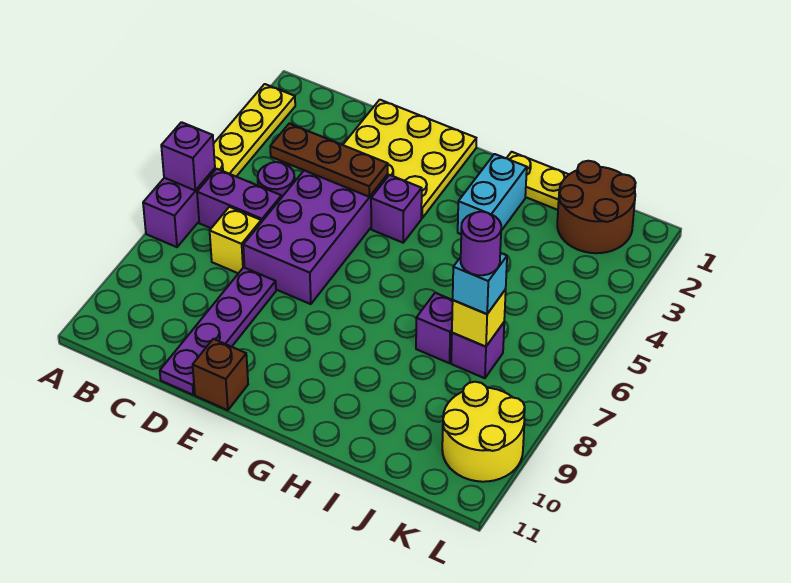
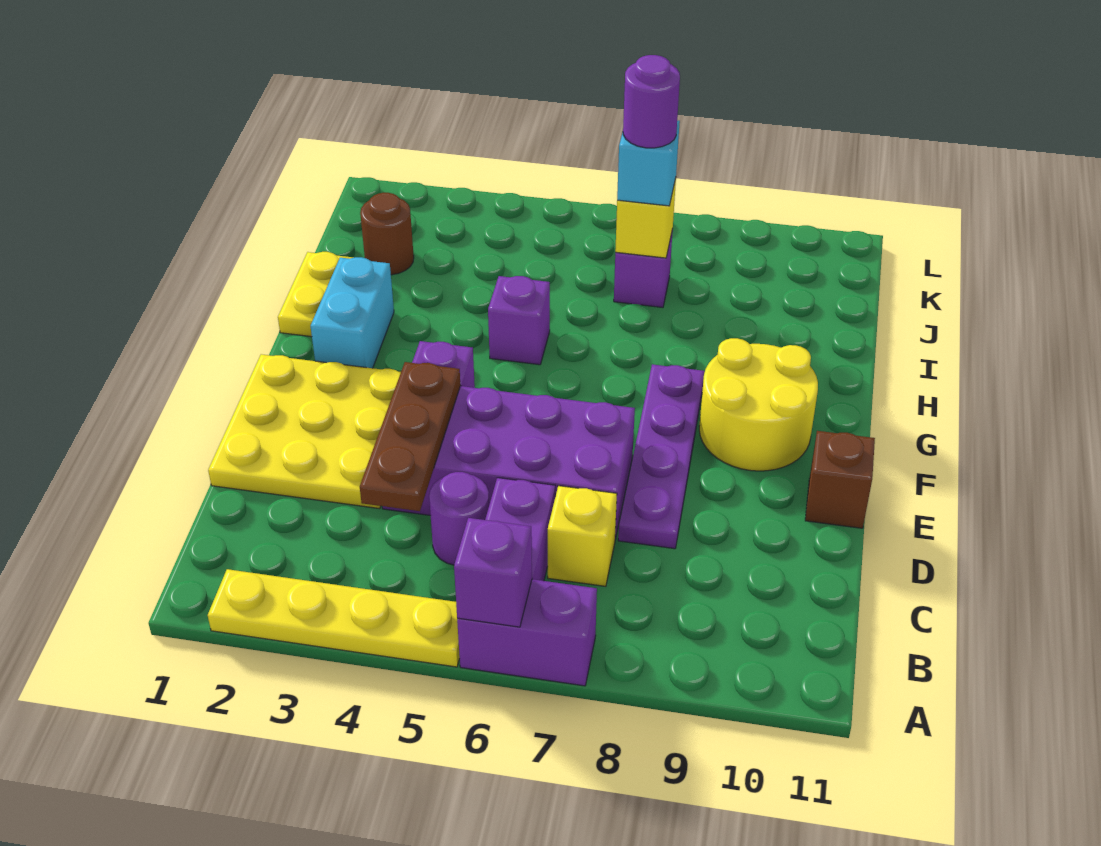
purple plate D8:D11 level 1 -> purple plate D8:G8 level 1
cyan brick H2:H3 level 1 -> cyan brick G2:H2 level 1
purple brick I7 level 1 -> purple brick H5 level 1
brown round brick J1:K2 level 1 -> brown round brick J2 level 1
yellow round brick K9:L10 level 1 -> yellow round brick F9:G10 level 1

